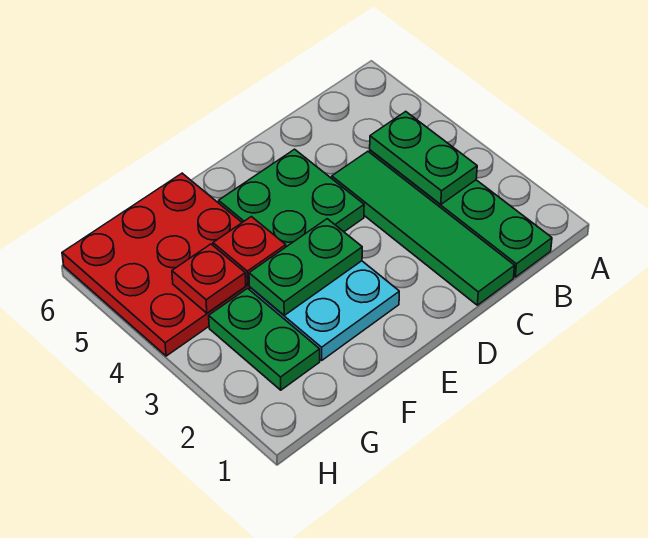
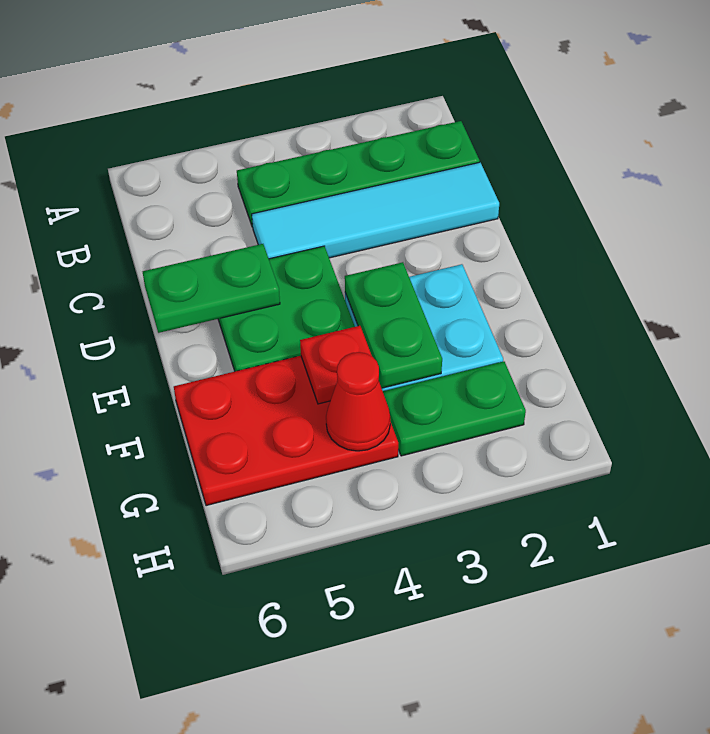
green plate B3:B4 level 2 -> green plate D5:D6 level 2
green tile C1:C4 level 1 -> cyan tile C1:C4 level 1
red plate F4:H6 level 1 -> red plate F4:G6 level 1
red plate G4 level 2 -> red cone G4 level 2

